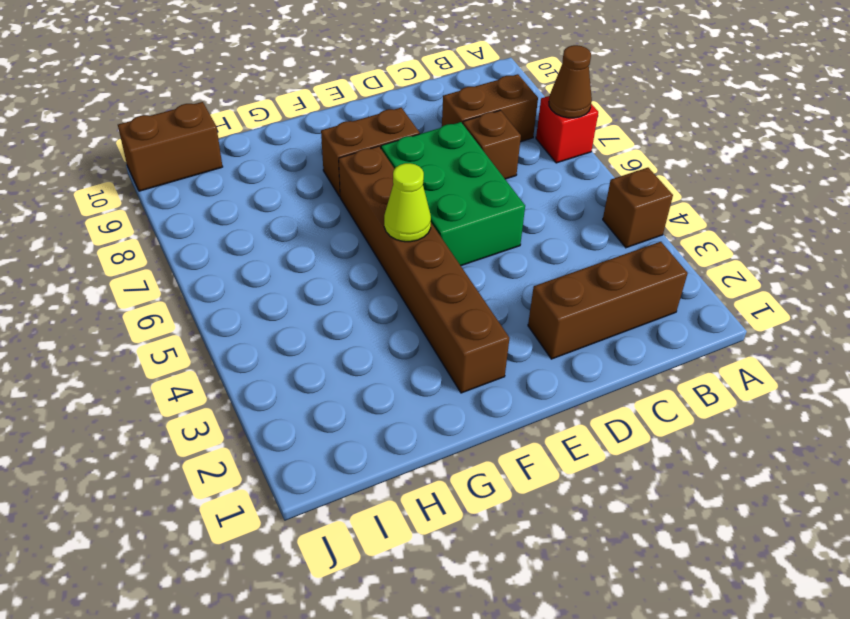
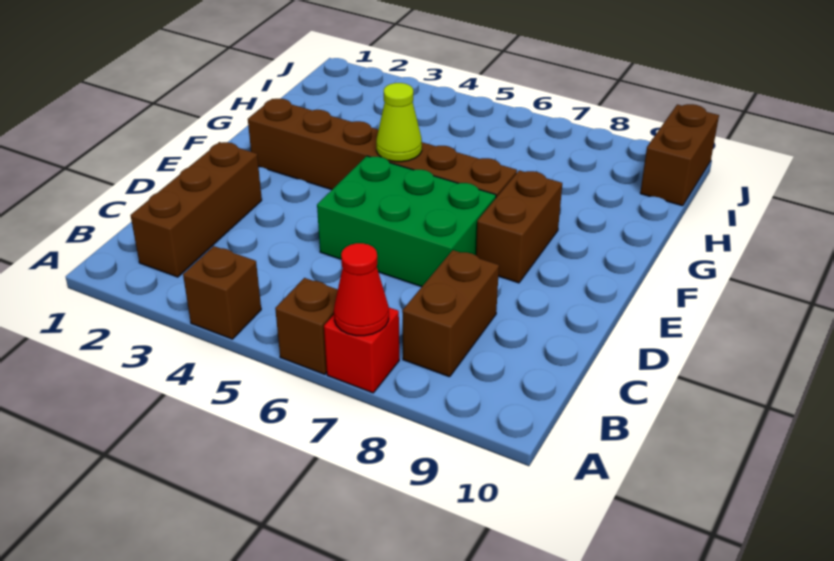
brown cone A7 level 2 -> red cone A7 level 2
brown brick C7 level 1 -> brown brick A6 level 1

